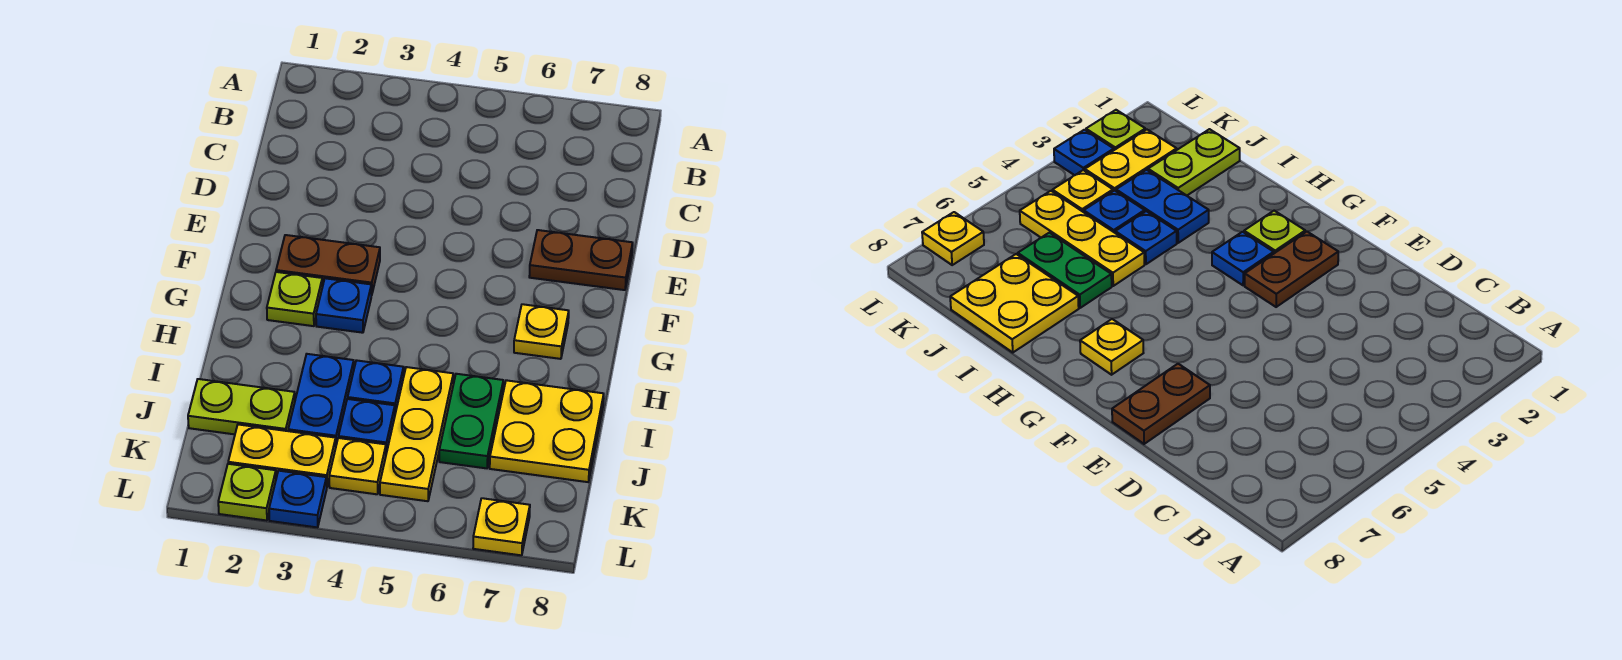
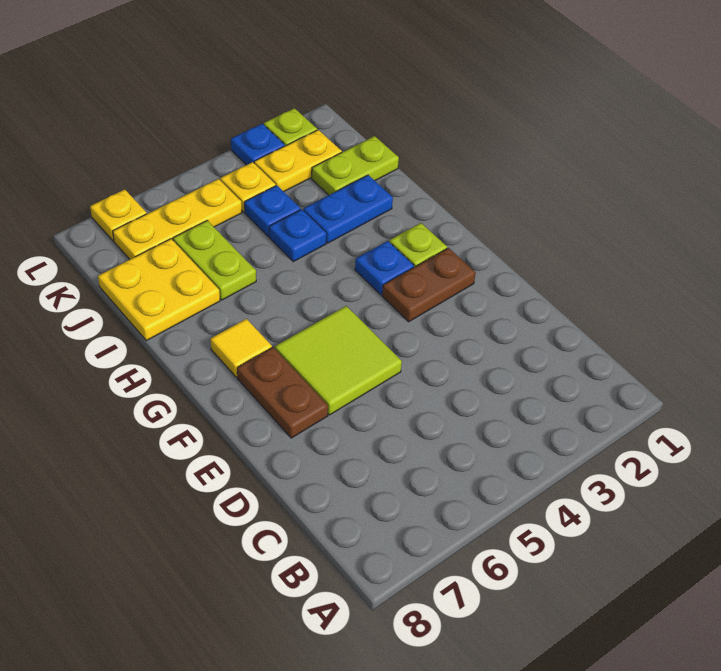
none -> lime tile E5:F6 level 1
brown plate E7:E8 level 1 -> brown plate E7:F7 level 1
yellow plate G7 level 1 -> yellow tile G7 level 1
blue plate I3:J3 level 1 -> blue plate I2:I3 level 1
yellow plate I5:K5 level 1 -> yellow plate K5:K7 level 1
green plate I6:J6 level 1 -> lime plate I6:J6 level 1

